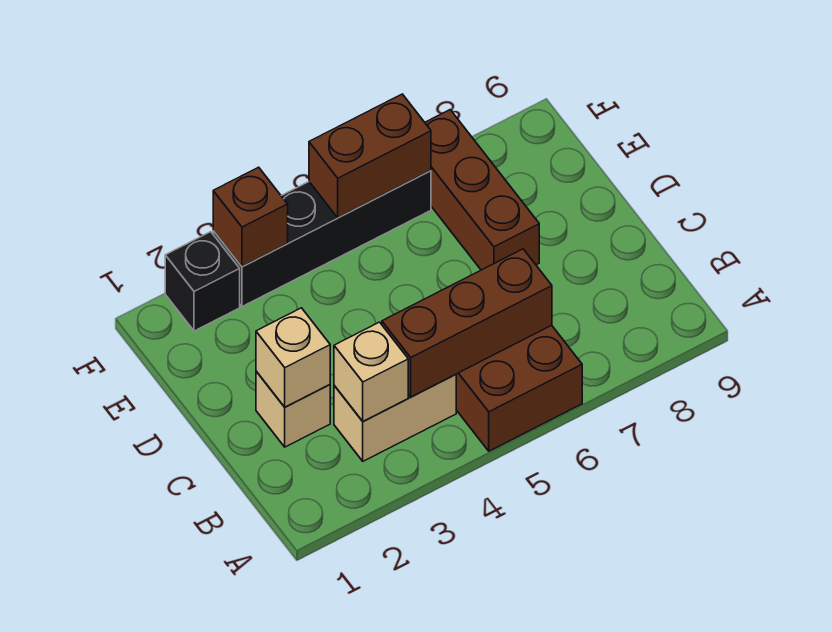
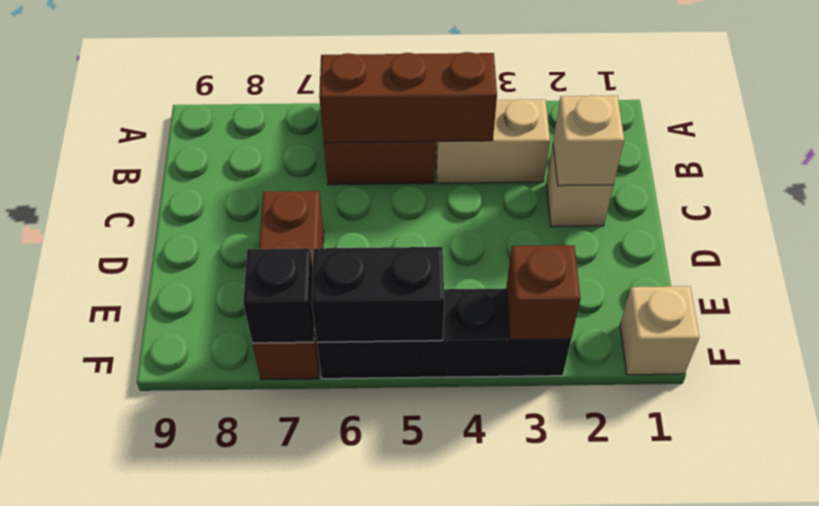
tan brick B3 level 2 -> tan brick F1 level 1
black brick F2 level 1 -> black brick F7 level 2
brown brick F5:F6 level 2 -> black brick F5:F6 level 2

